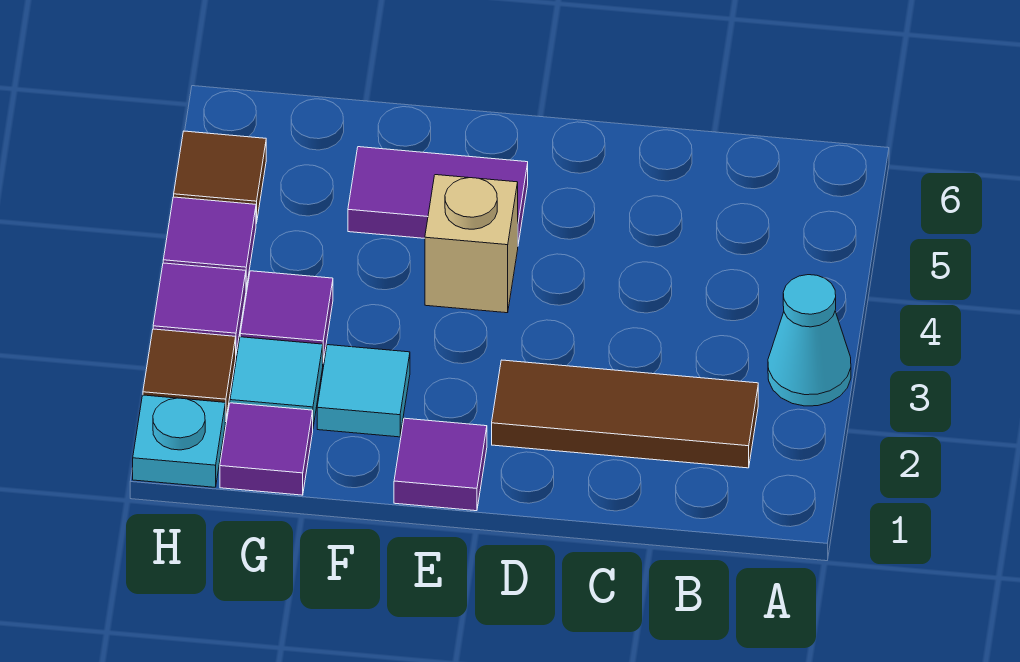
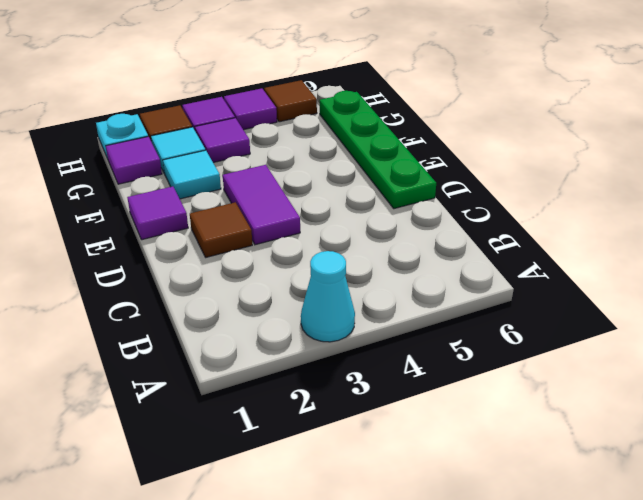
brown tile B2:D2 level 1 -> brown tile D2 level 1
none -> green plate D6:G6 level 1
tan brick E4 level 1 -> none
purple tile E5:F5 level 1 -> purple tile D3:E3 level 1

